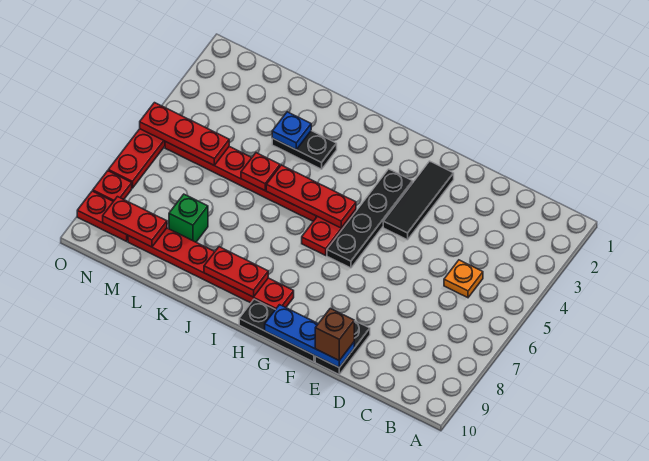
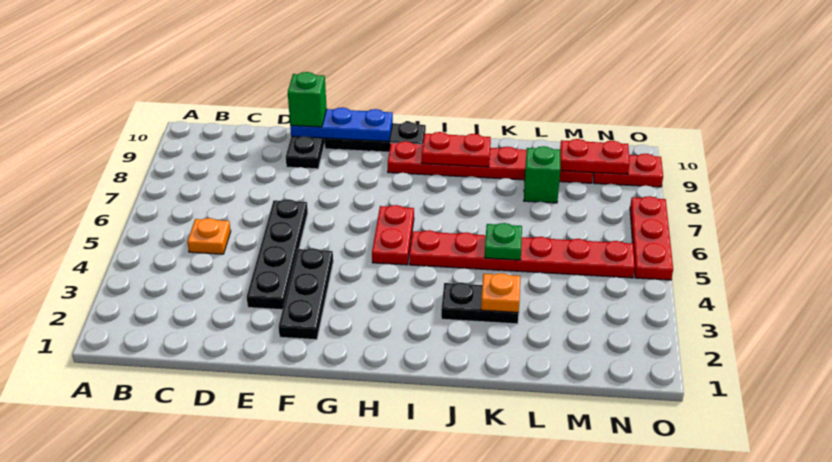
brown brick E10 level 3 -> green brick E10 level 3
black tile F2:F4 level 1 -> black plate F2:F4 level 1
black plate G3:G6 level 1 -> black plate E3:E6 level 1
red plate H5:J5 level 2 -> none
blue plate K3 level 2 -> orange plate K3 level 2
red plate K5 level 2 -> green plate K5 level 2
red plate M5:O5 level 2 -> none
red plate O8 level 1 -> none

